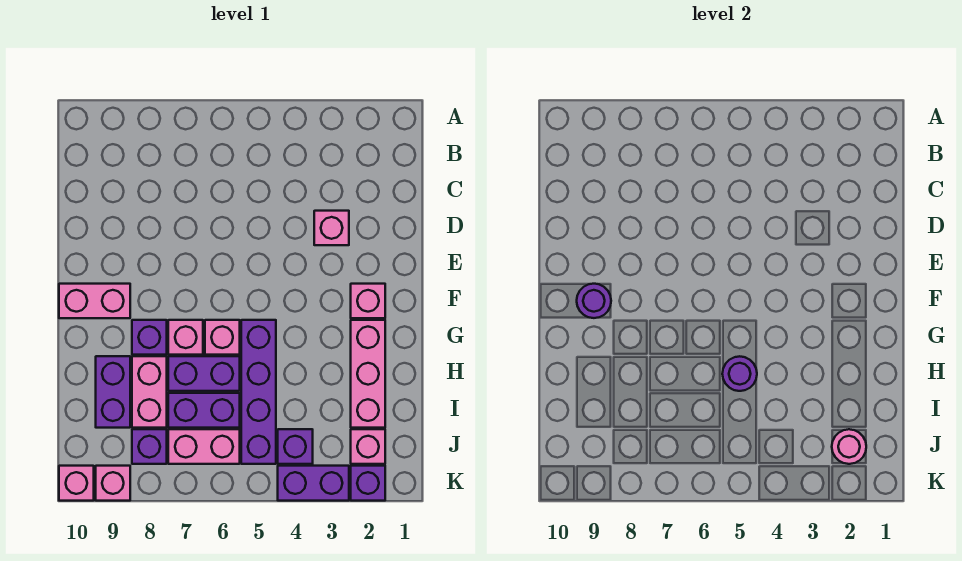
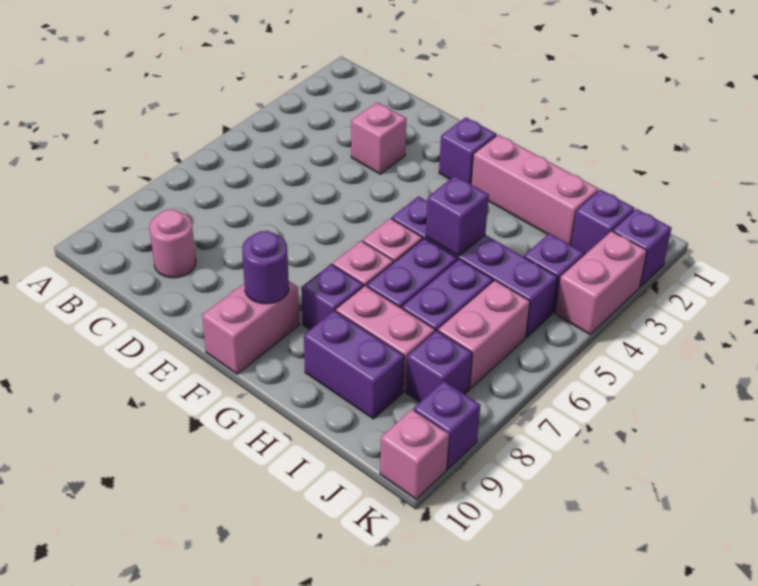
pink brick F2 level 1 -> purple brick F2 level 1
purple round brick H5 level 2 -> purple brick H5 level 2
pink brick J2 level 1 -> purple brick J2 level 1
pink round brick J2 level 2 -> pink round brick C9 level 1
purple brick K3:K4 level 1 -> pink brick K3:K4 level 1
pink brick K9 level 1 -> purple brick K9 level 1

